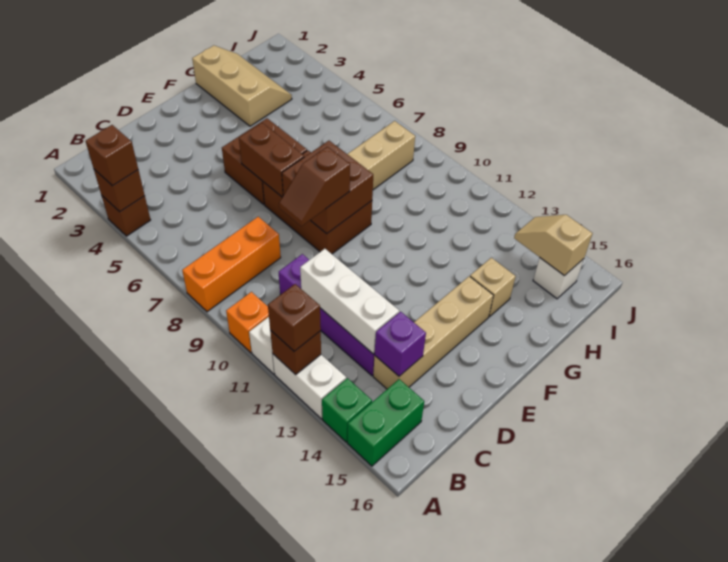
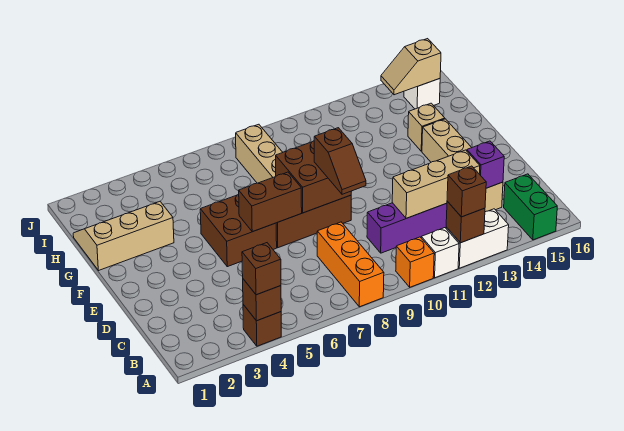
green brick A14 level 1 -> none
white brick C11:C13 level 2 -> tan brick C11:C13 level 2

